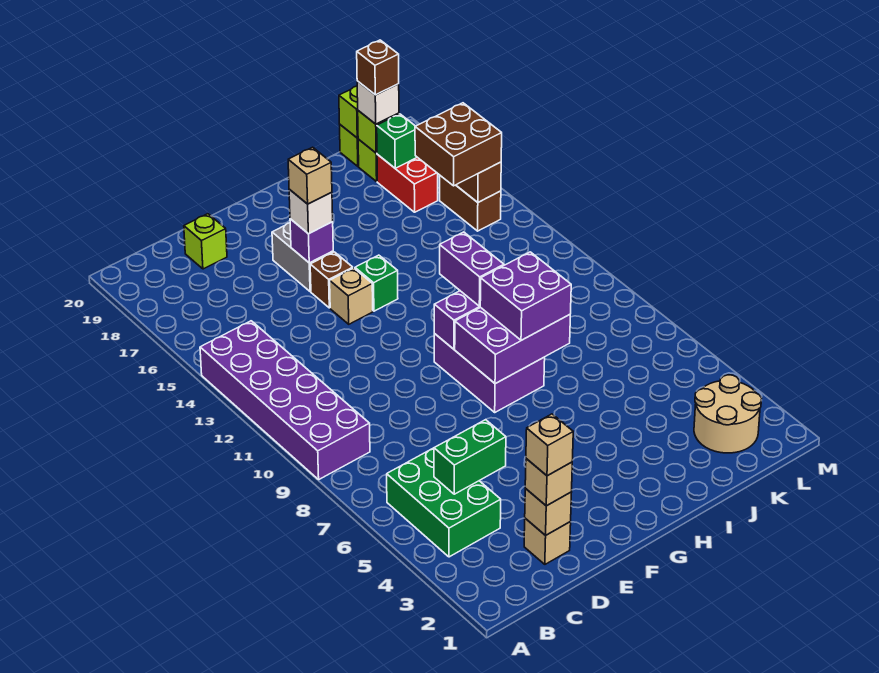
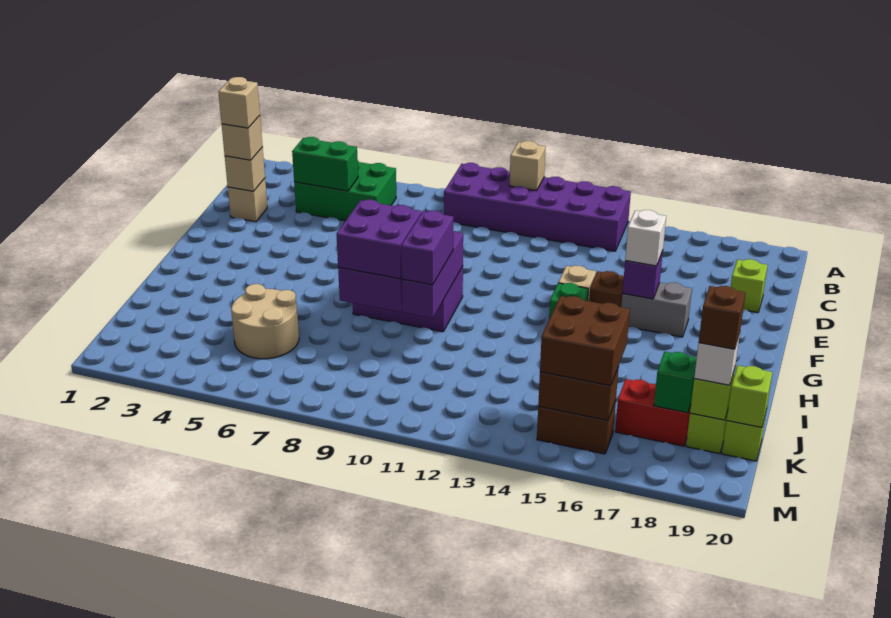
green brick C5:D5 level 2 -> green brick C4:C5 level 2
tan brick F16 level 4 -> tan brick A11 level 2
purple brick H10:H11 level 3 -> purple brick H10:I10 level 3
tan round brick K2:L3 level 1 -> tan round brick J5:K6 level 1

